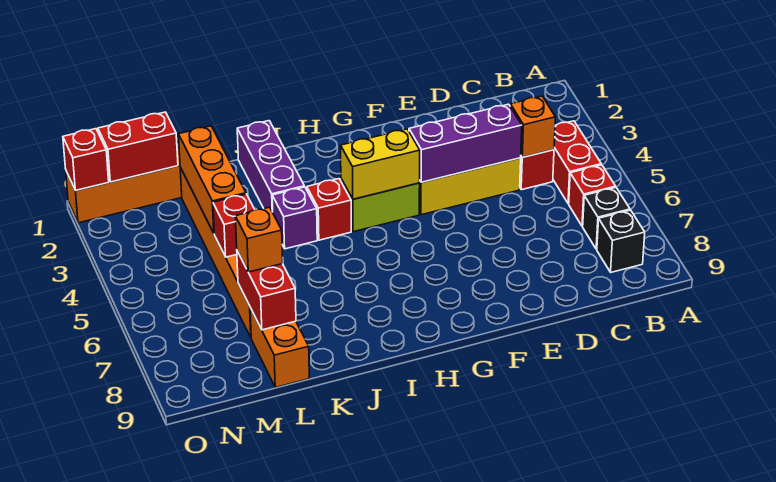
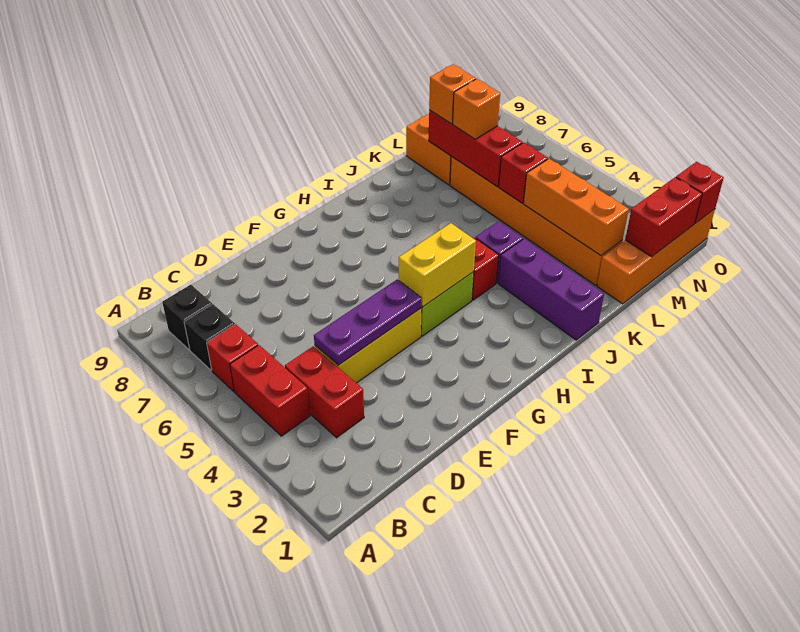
orange brick C4 level 2 -> orange brick L8 level 3
purple brick D4:F4 level 2 -> purple plate D4:F4 level 2
red brick L7:L8 level 2 -> red brick L6:L8 level 2

